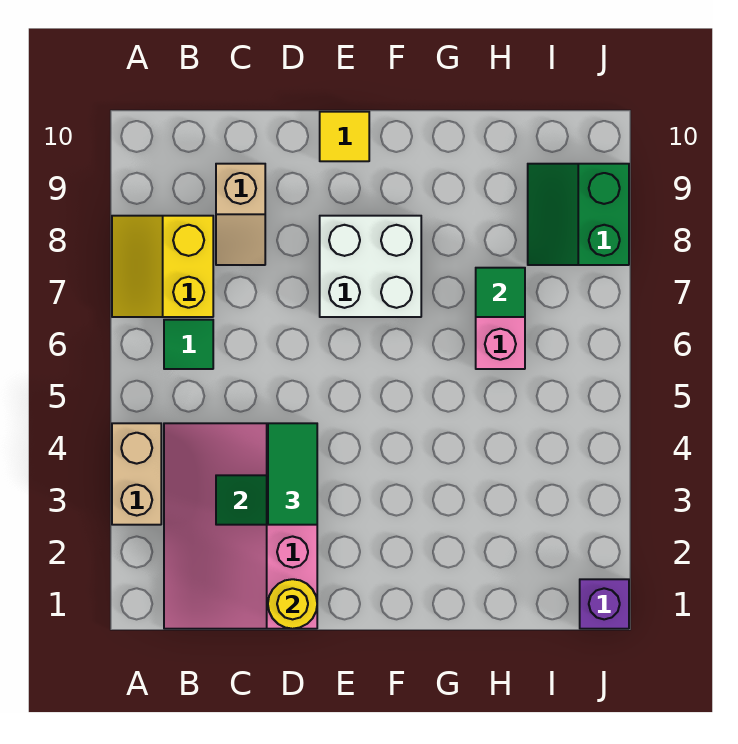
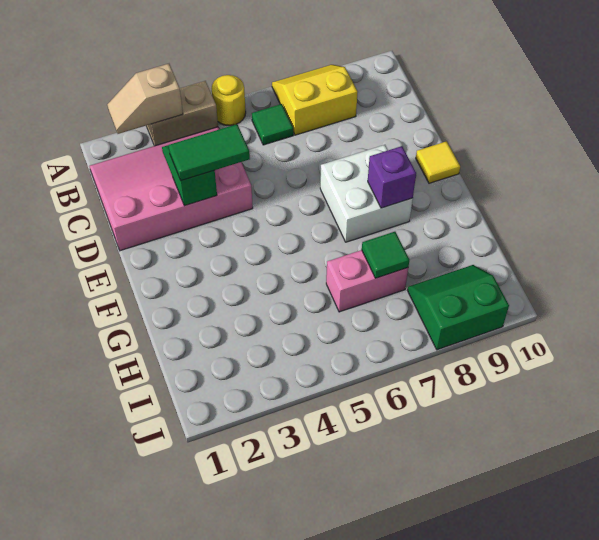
tan slope C8:C9 level 1 top 9 -> tan slope A2:A3 level 2 top 3
yellow round brick D1 level 2 -> yellow round brick A5 level 1
purple brick J1 level 1 -> purple brick F8 level 2

